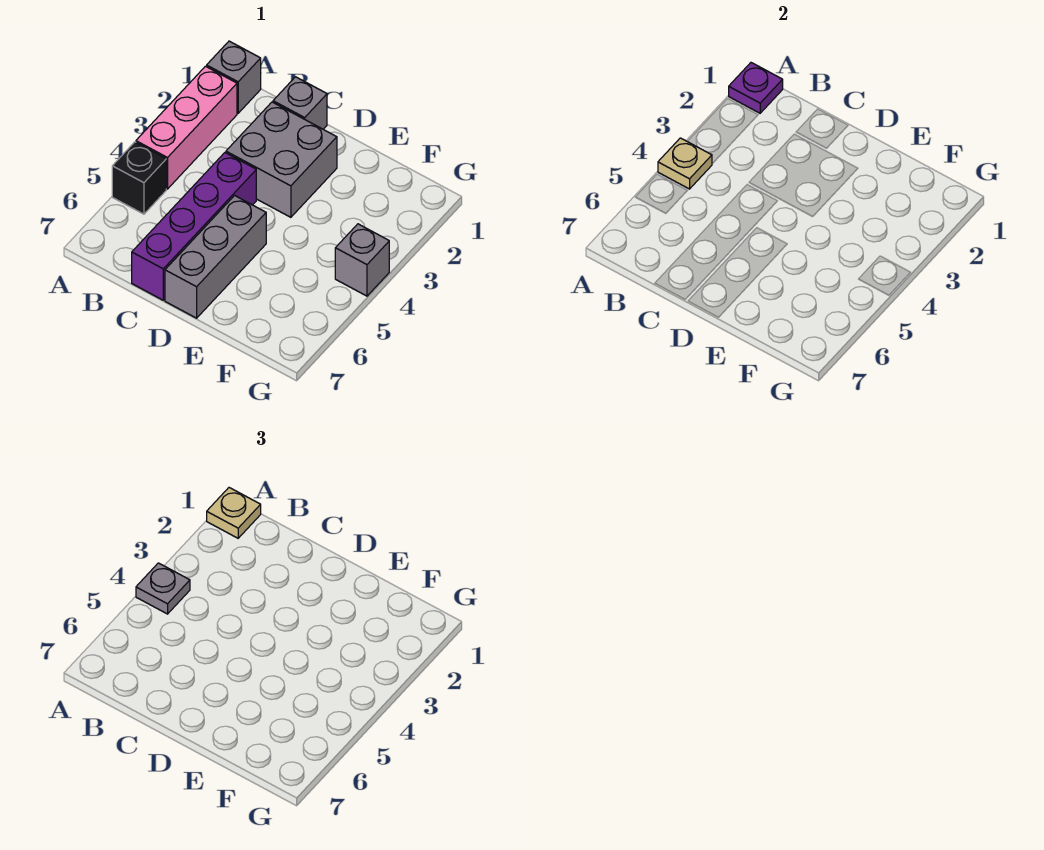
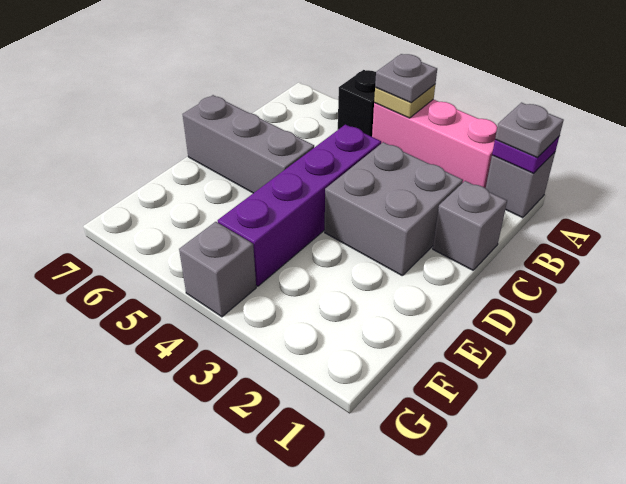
tan plate A1 level 3 -> grey plate A1 level 3
purple brick C4:C7 level 1 -> purple brick C4:F4 level 1

